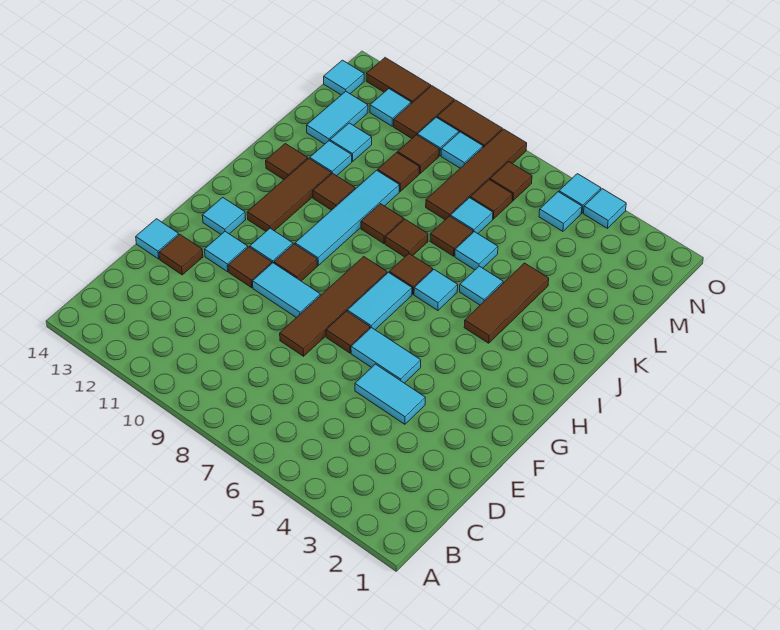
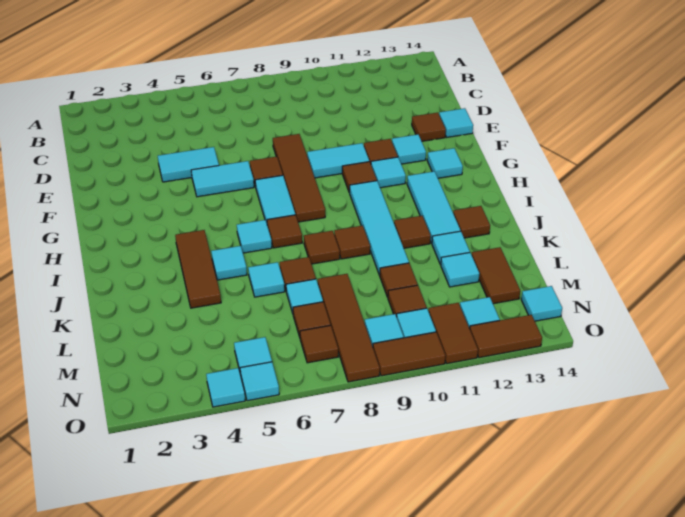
brown tile H12:J12 level 1 -> cyan tile H12:J12 level 1
cyan tile L13:M13 level 1 -> brown tile L13:M13 level 1

